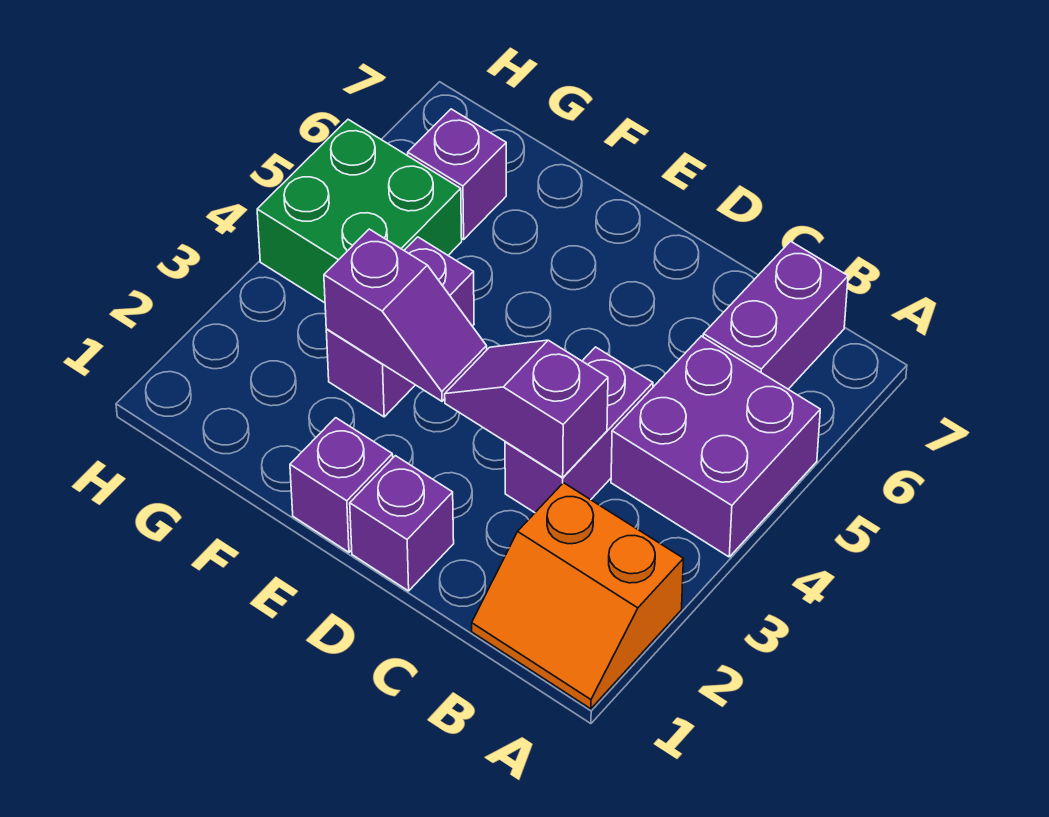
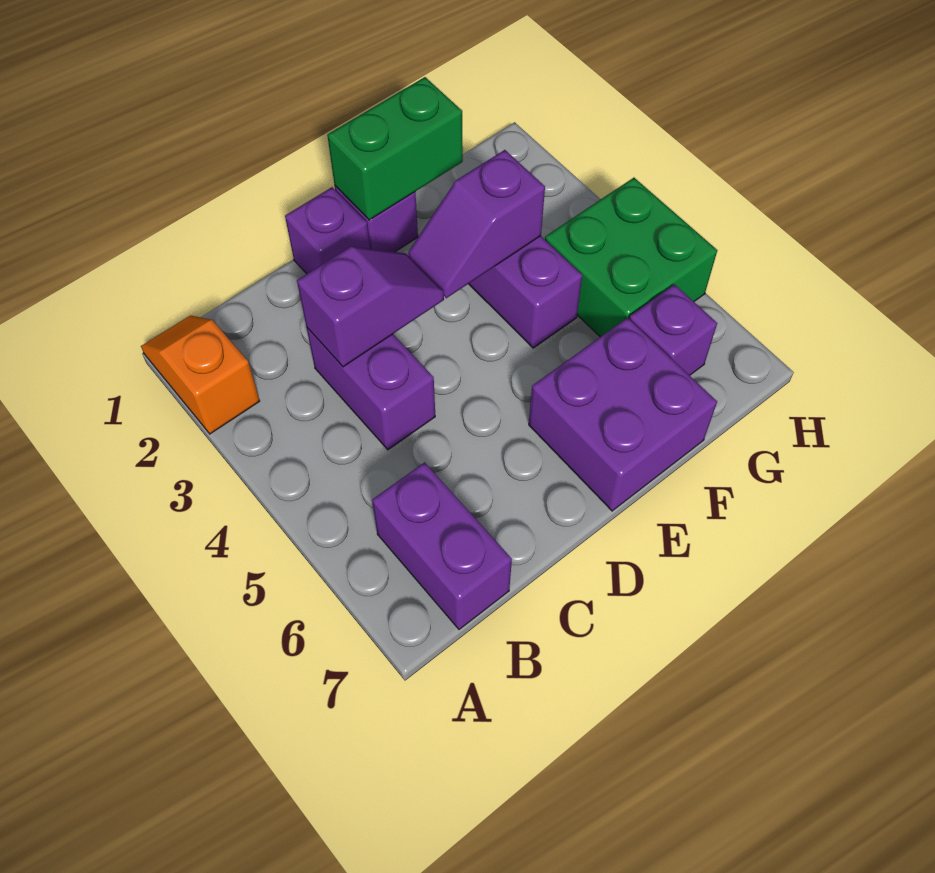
orange slope A1:B2 level 1 top 2 -> orange slope A1:A2 level 1 top 2
purple brick A4:B5 level 1 -> purple brick E6:F7 level 1
none -> green brick E1:F1 level 2

